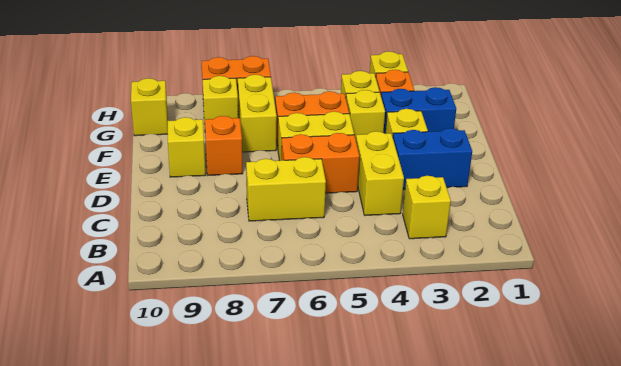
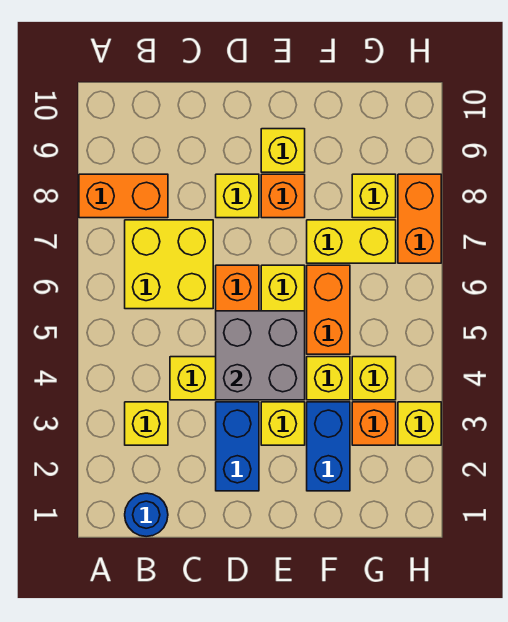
none -> orange brick A8:B8 level 1
none -> blue round brick B1 level 1
yellow brick C6:C7 level 1 -> yellow brick B6:C7 level 1
none -> grey brick D4:E5 level 2
yellow brick G10 level 1 -> yellow brick D8 level 1

